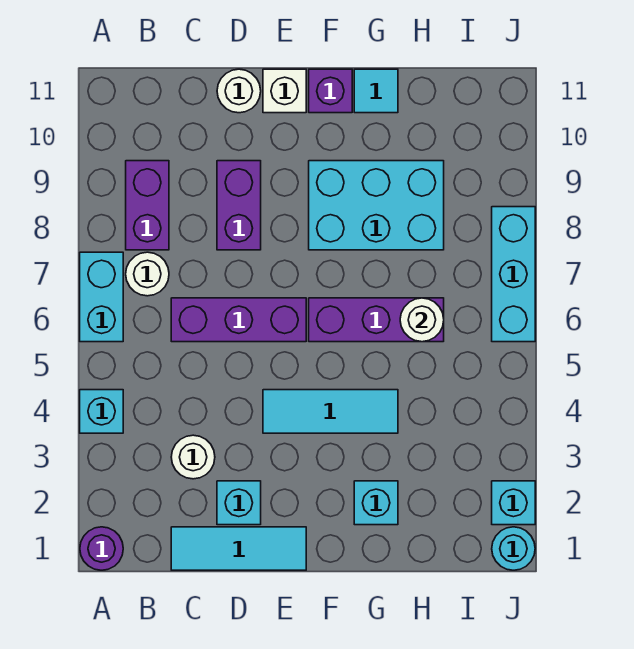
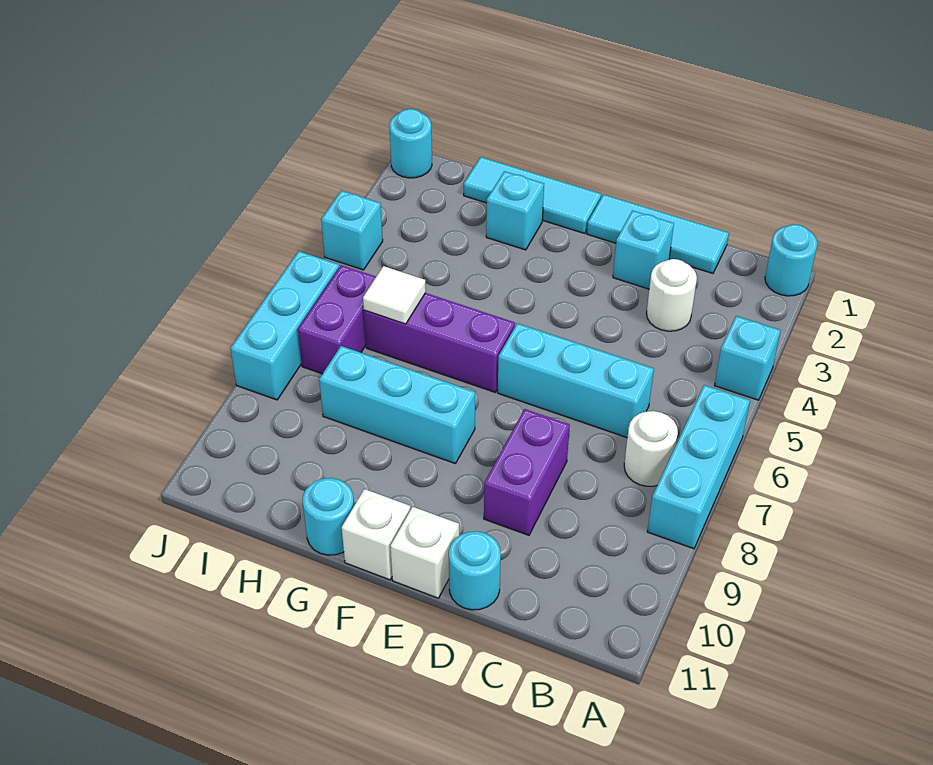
purple round brick A1 level 1 -> cyan round brick A1 level 1
cyan brick A6:A7 level 1 -> cyan brick A6:A8 level 1
purple brick B8:B9 level 1 -> purple brick I6:I7 level 1
purple brick C6:E6 level 1 -> cyan brick C6:E6 level 1
white round brick D11 level 1 -> cyan round brick D11 level 1
cyan tile E4:G4 level 1 -> cyan tile F1:H1 level 1
cyan brick F8:H9 level 1 -> cyan brick F8:H8 level 1
purple brick F11 level 1 -> white brick F11 level 1
cyan tile G11 level 1 -> cyan round brick G11 level 1
white round brick H6 level 2 -> white tile H6 level 2
cyan brick J2 level 1 -> cyan brick J4 level 1

